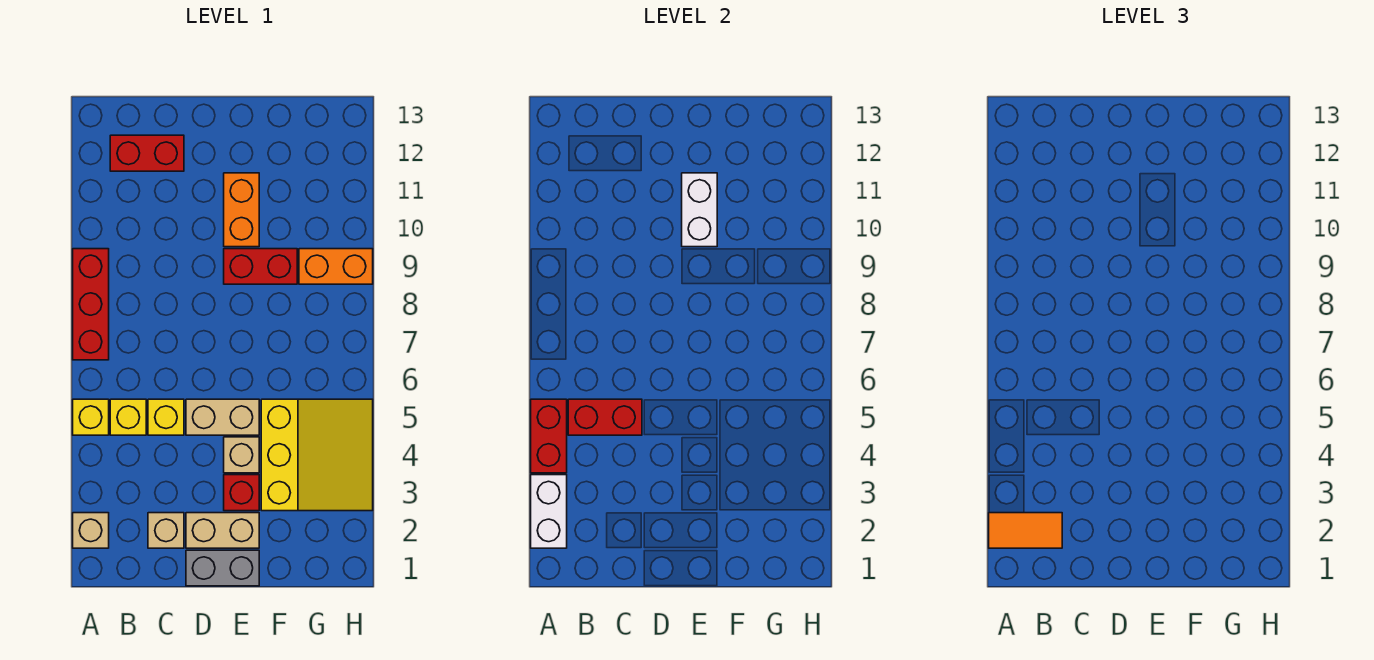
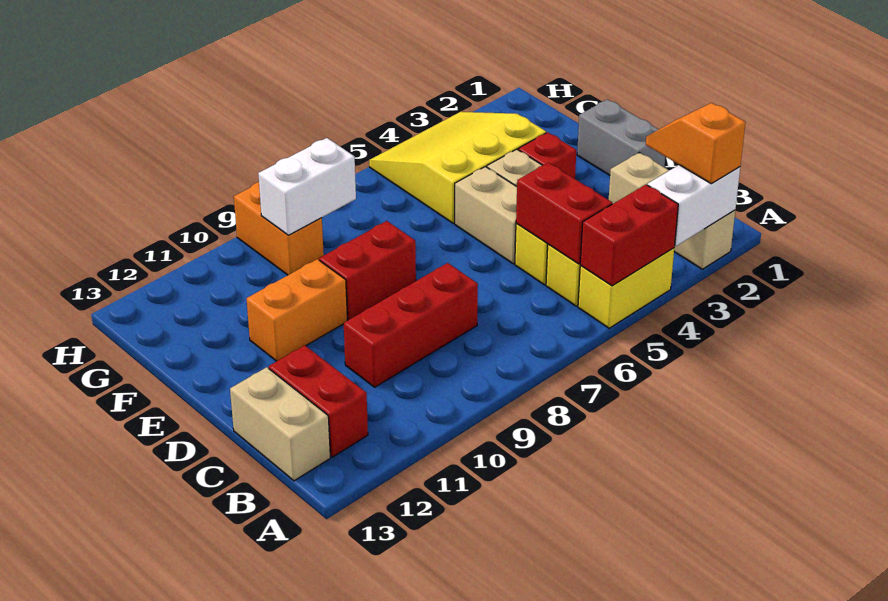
orange tile A2:B2 level 3 -> orange slope A2:B2 level 3 top A
yellow brick A5 level 1 -> yellow brick A4:A5 level 1
red brick A7:A9 level 1 -> red brick C8:C10 level 1
tan brick D2:E2 level 1 -> tan brick B13:C13 level 1
red brick E9:F9 level 1 -> red brick E8:E9 level 1
white brick E10:E11 level 2 -> white brick G8:G9 level 2

